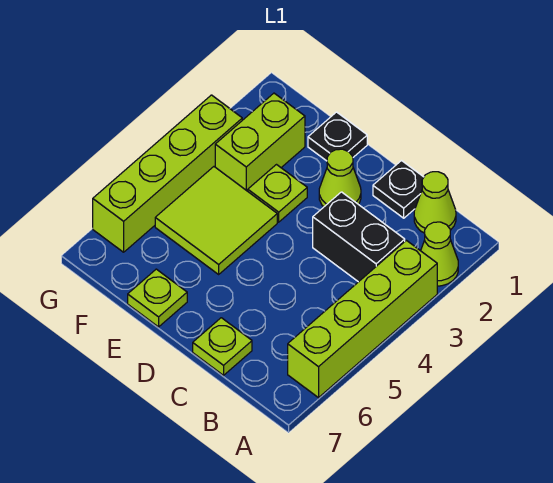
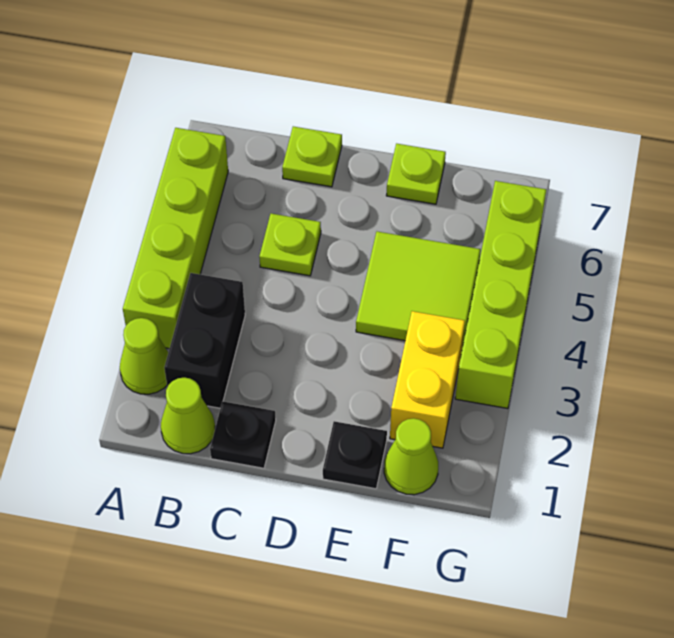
black brick B3:C3 level 1 -> black brick B2:B3 level 1
lime cone D2 level 1 -> lime cone F1 level 1
lime plate E3 level 1 -> lime plate C5 level 1
lime brick F2:F3 level 1 -> yellow brick F2:F3 level 1

